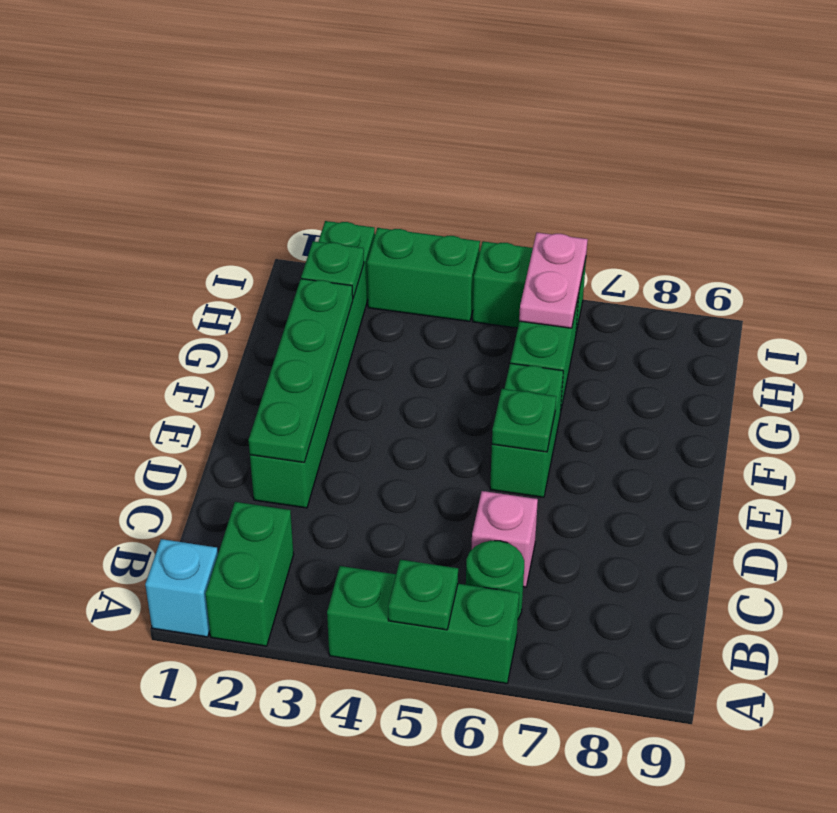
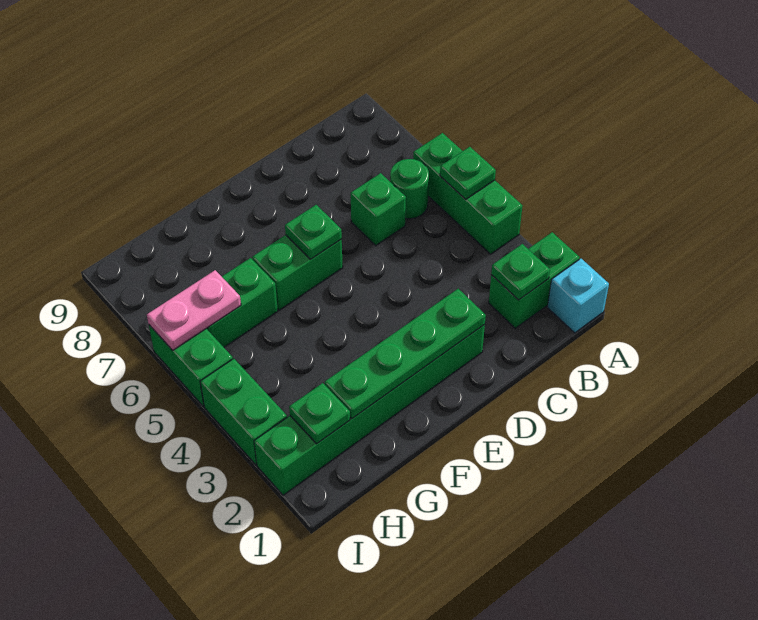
none -> green plate B2 level 2
pink brick C6 level 1 -> green brick C6 level 1

